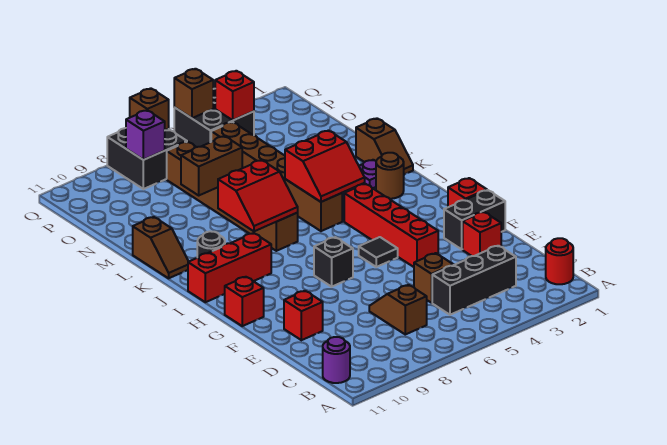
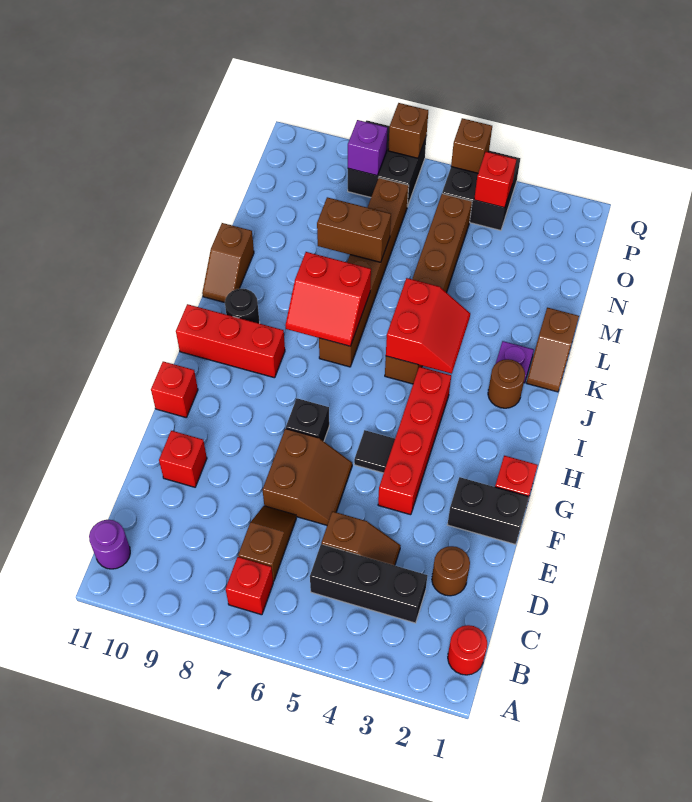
none -> brown round brick D2 level 1
red brick E2 level 1 -> red brick B7 level 1
none -> brown slope E6:F7 level 1 top 7
red slope J4:K5 level 2 top K -> red slope J4:K5 level 2 top 5

